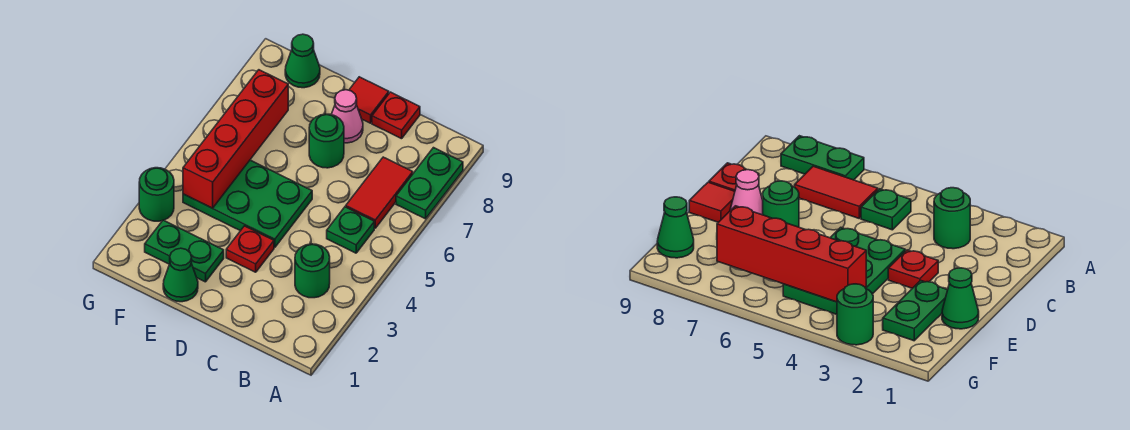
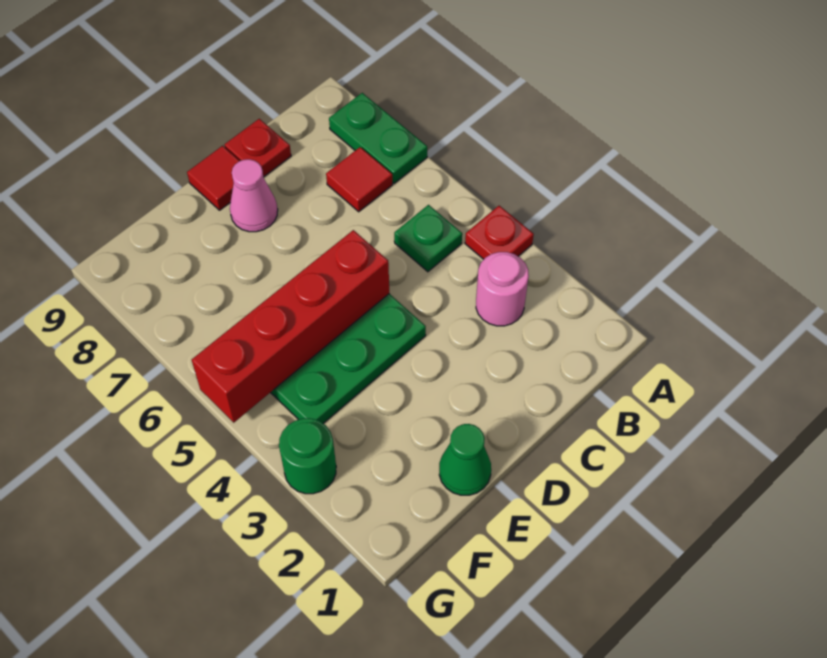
green round brick B3 level 1 -> pink round brick B3 level 1
red tile B6:B7 level 1 -> red tile B7 level 1
red plate D3 level 1 -> red plate A4 level 1
green round brick D7 level 1 -> none
green plate E2:F2 level 1 -> none
red brick F4:F7 level 2 -> red brick D5:G5 level 2
green cone F9 level 1 -> none

